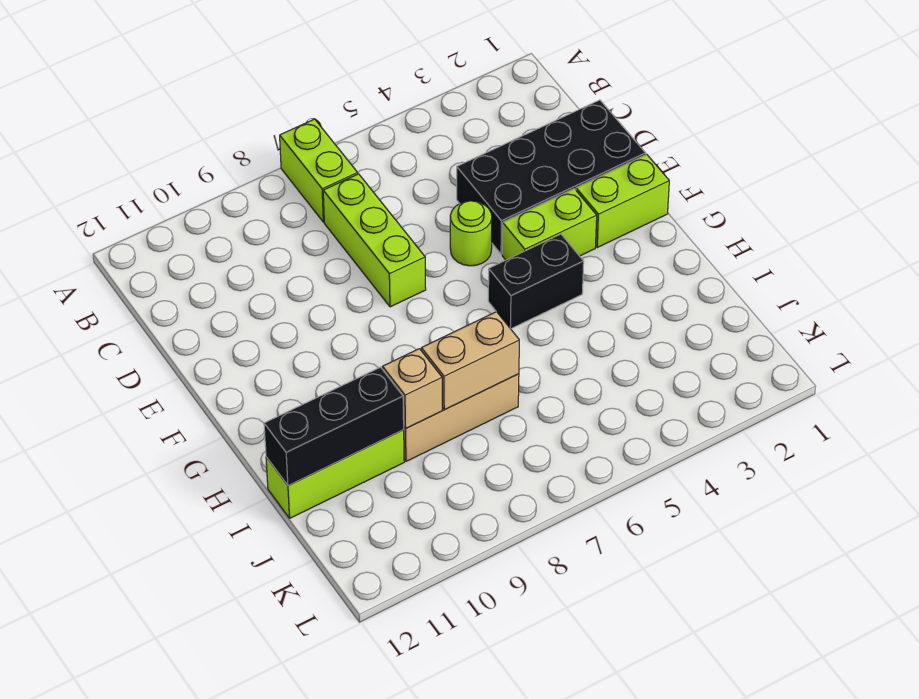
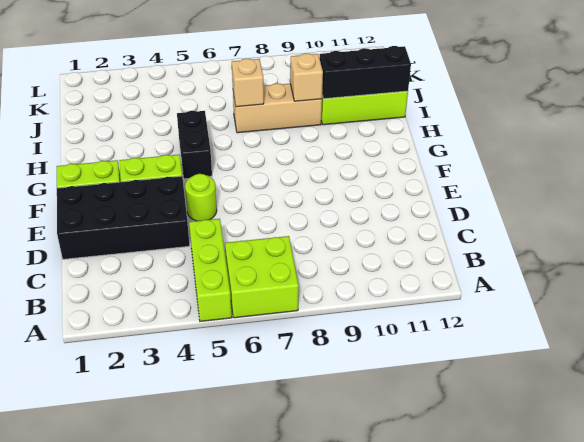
lime brick A7:B7 level 1 -> lime brick A6:B7 level 1
lime brick C7:E7 level 1 -> lime brick A5:C5 level 1
black brick G4:G5 level 1 -> black brick G5:H5 level 1
tan brick I7:I8 level 2 -> tan brick I7 level 2

